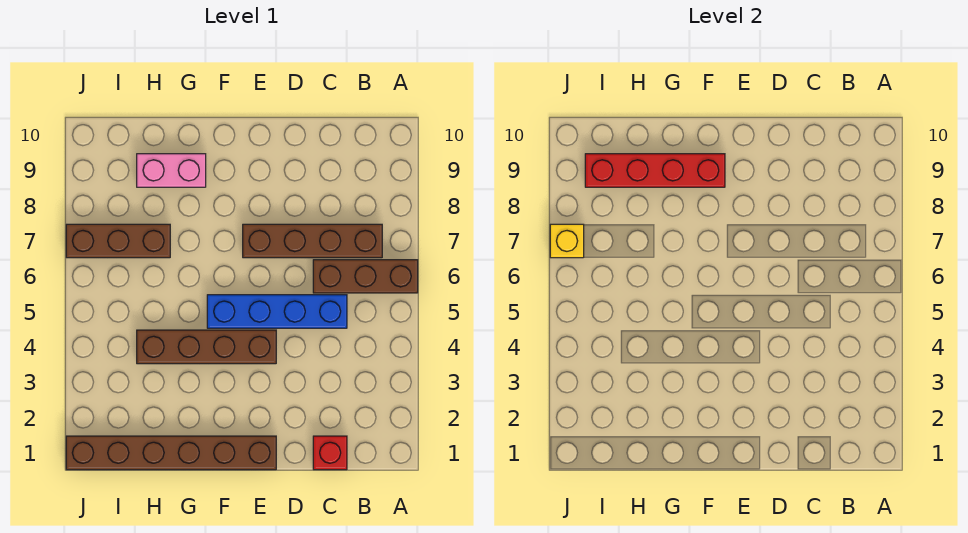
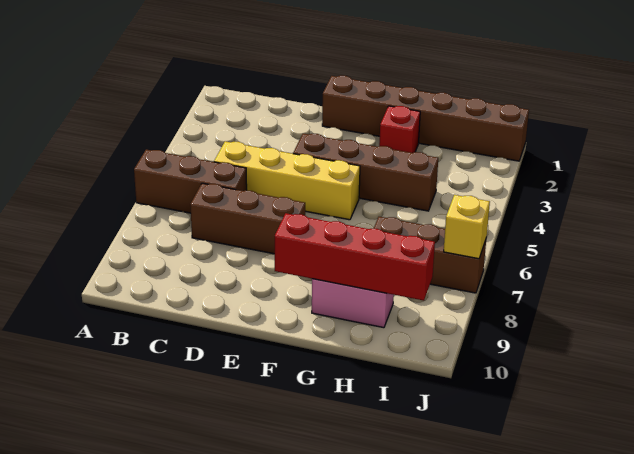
brown brick B7:E7 level 1 -> brown brick C7:E7 level 1
red brick C1 level 1 -> red brick G2 level 1
blue brick C5:F5 level 1 -> yellow brick C5:F5 level 1

